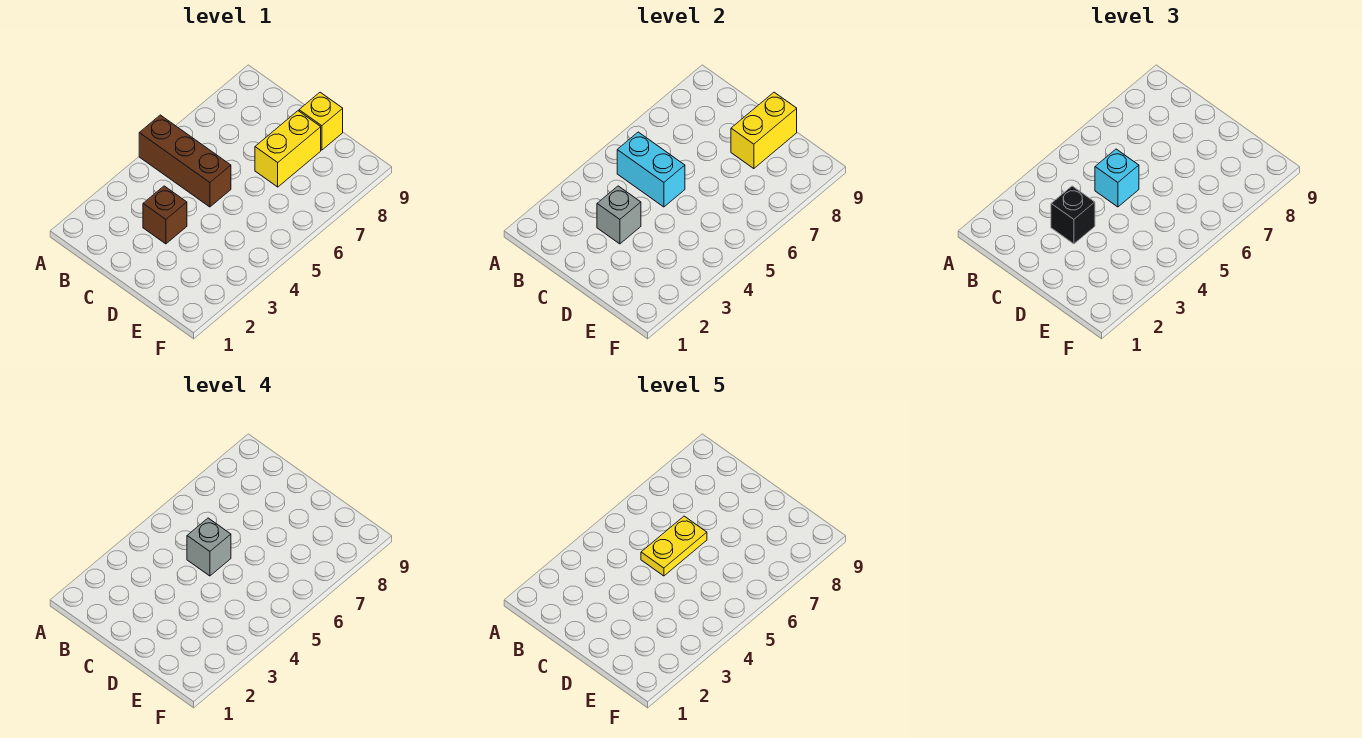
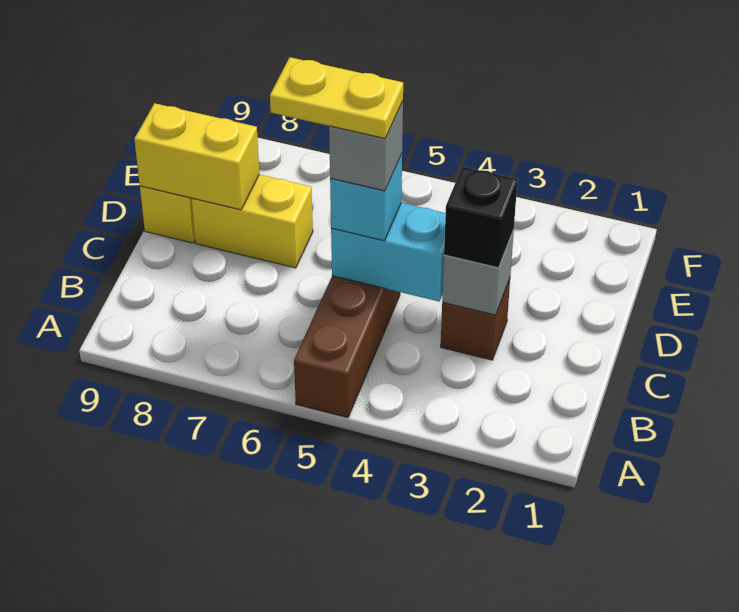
cyan brick B5:C5 level 2 -> cyan brick C4:C5 level 2

